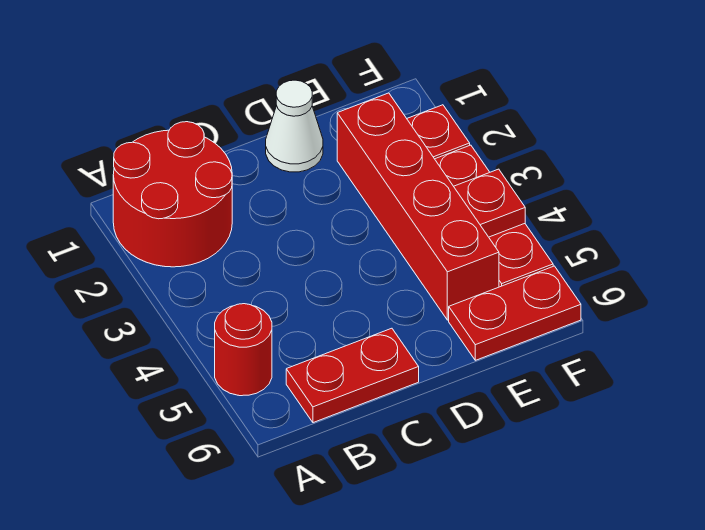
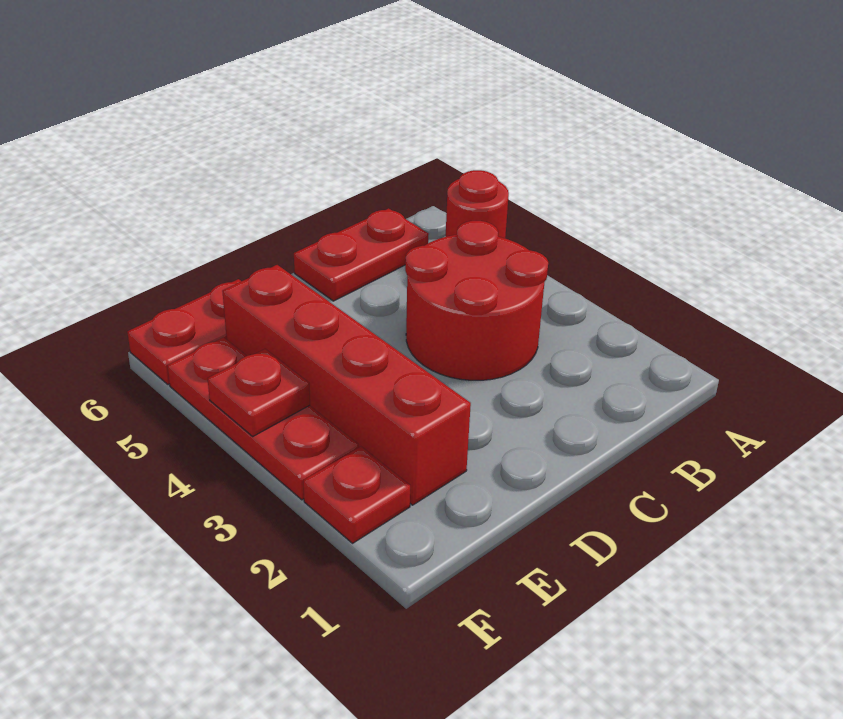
red round brick A1:B2 level 1 -> red round brick B3:C4 level 1
white cone D1 level 1 -> none

